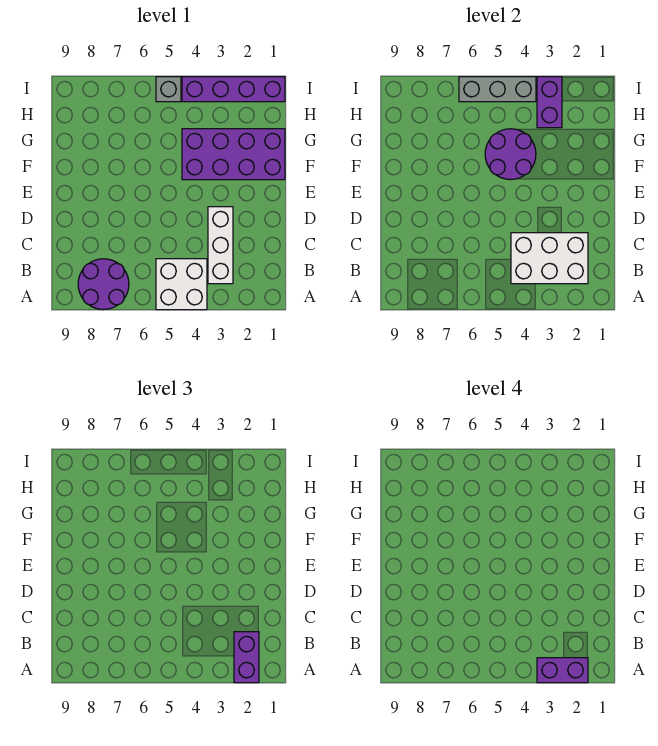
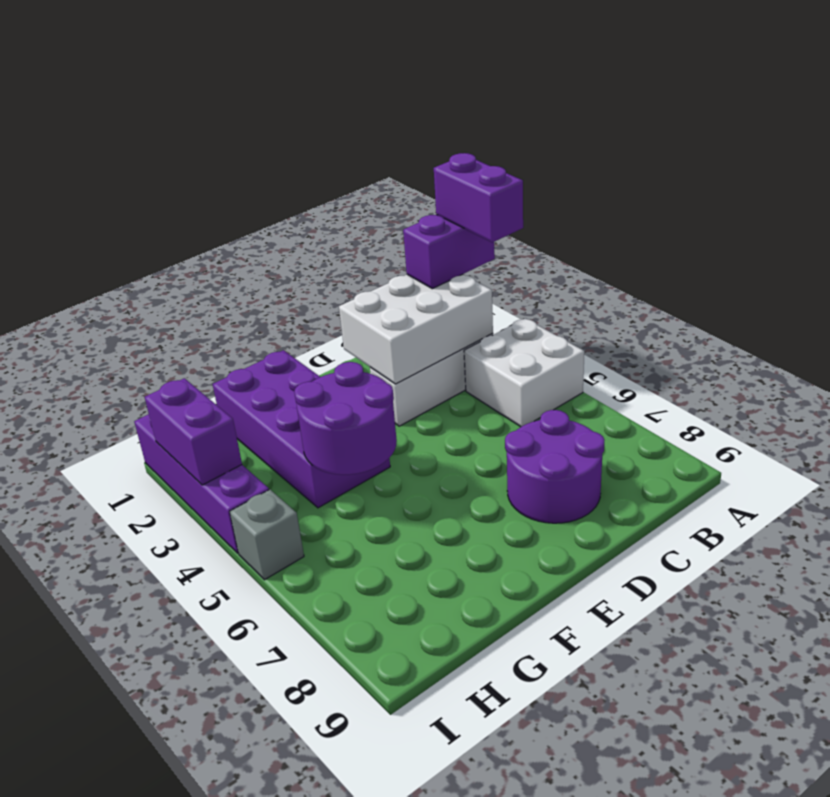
purple round brick A7:B8 level 1 -> purple round brick C7:D8 level 1
white brick B2:C4 level 2 -> white brick B2:D3 level 2
purple brick H3:I3 level 2 -> purple brick I2:I3 level 2
grey brick I4:I6 level 2 -> none

